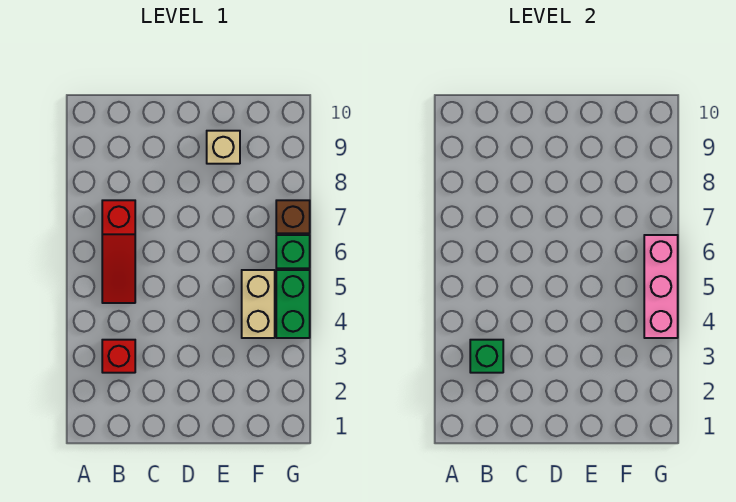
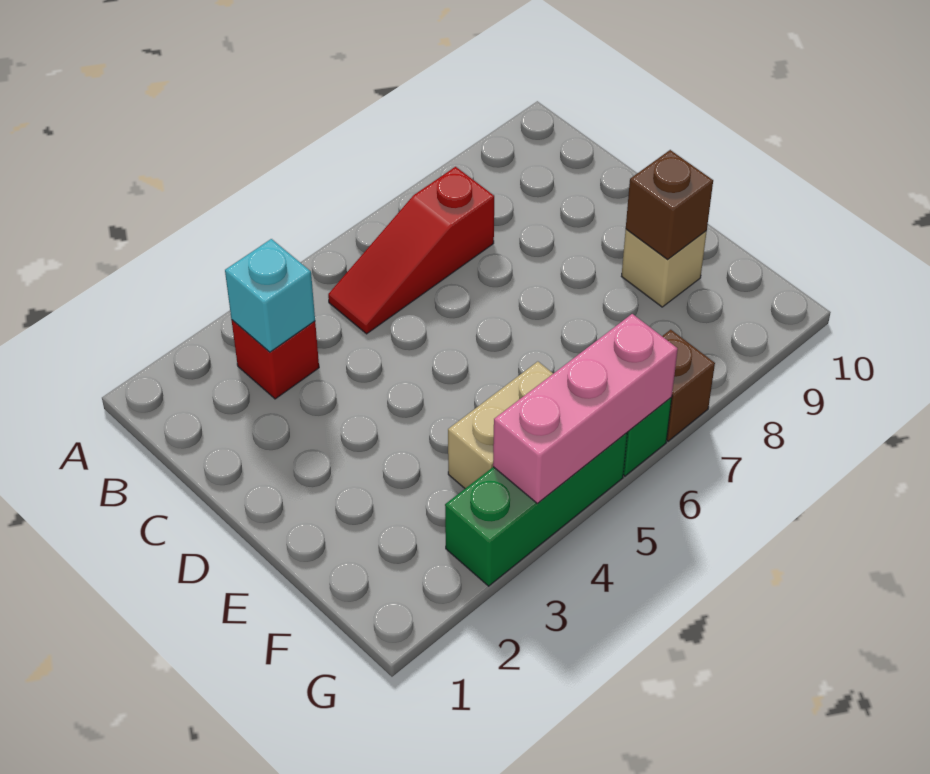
green brick B3 level 2 -> cyan brick B3 level 2
none -> brown brick E9 level 2
green brick G4:G5 level 1 -> green brick G3:G5 level 1

